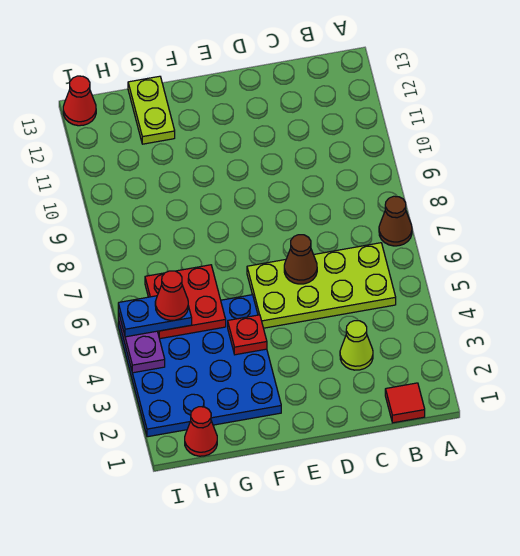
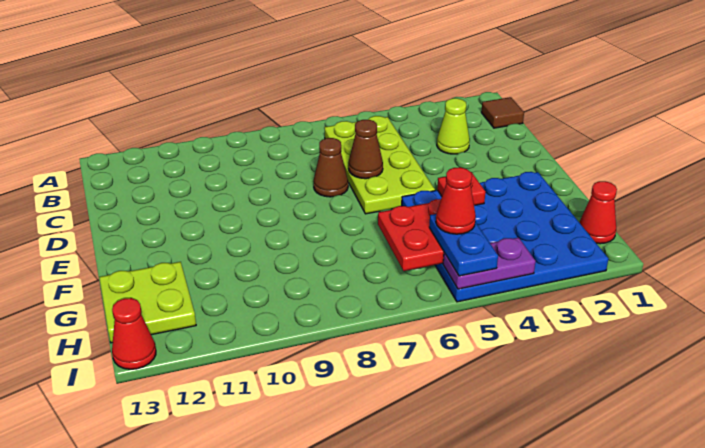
brown cone A7 level 1 -> brown cone D7 level 1
red tile B1 level 1 -> brown tile B1 level 1
lime plate G12:G13 level 1 -> lime plate G12:H13 level 1

